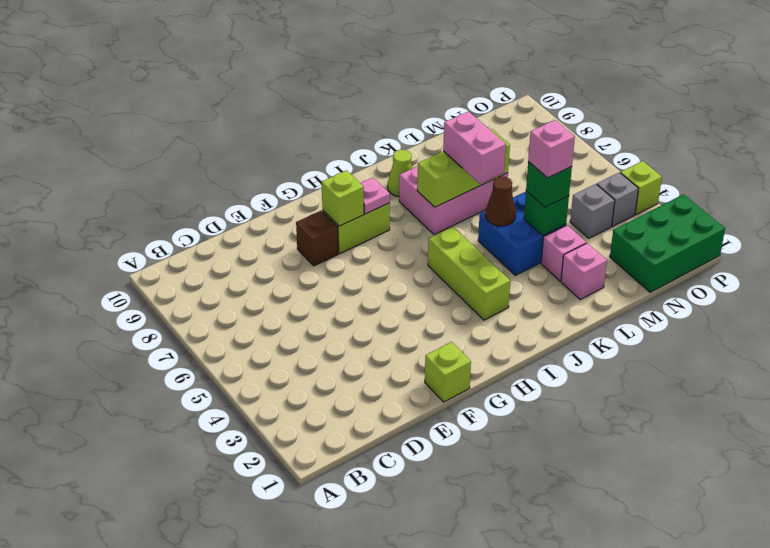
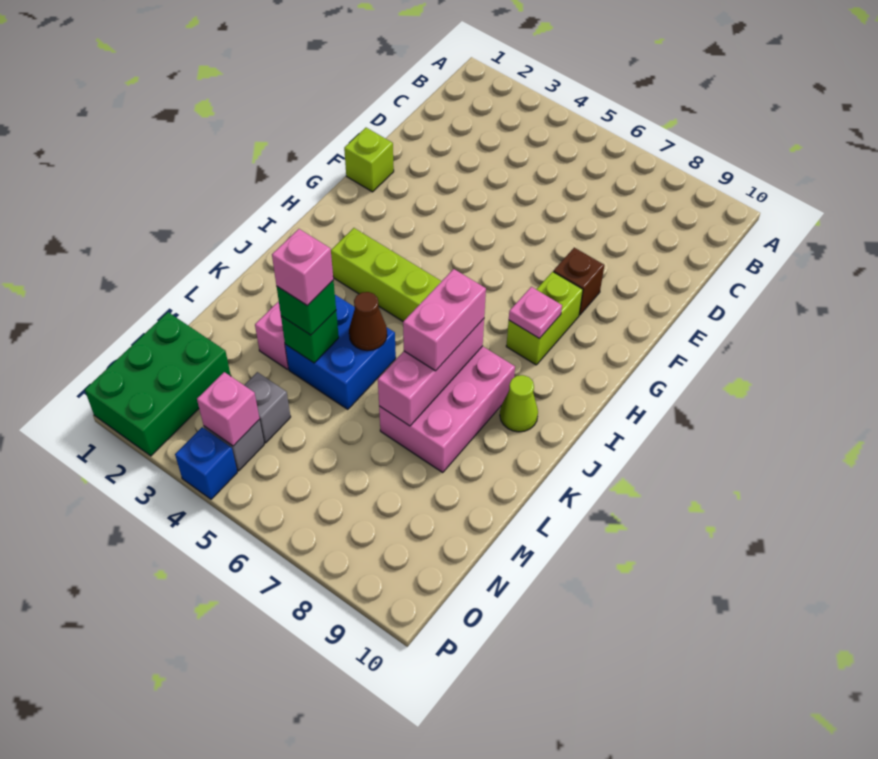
lime brick G8 level 2 -> none
lime brick J7:L7 level 2 -> pink brick J7:L7 level 2
pink brick K6:K7 level 3 -> pink brick J7:K7 level 3
pink brick L2 level 1 -> pink brick O4 level 2
lime brick P4 level 1 -> blue brick P4 level 1

